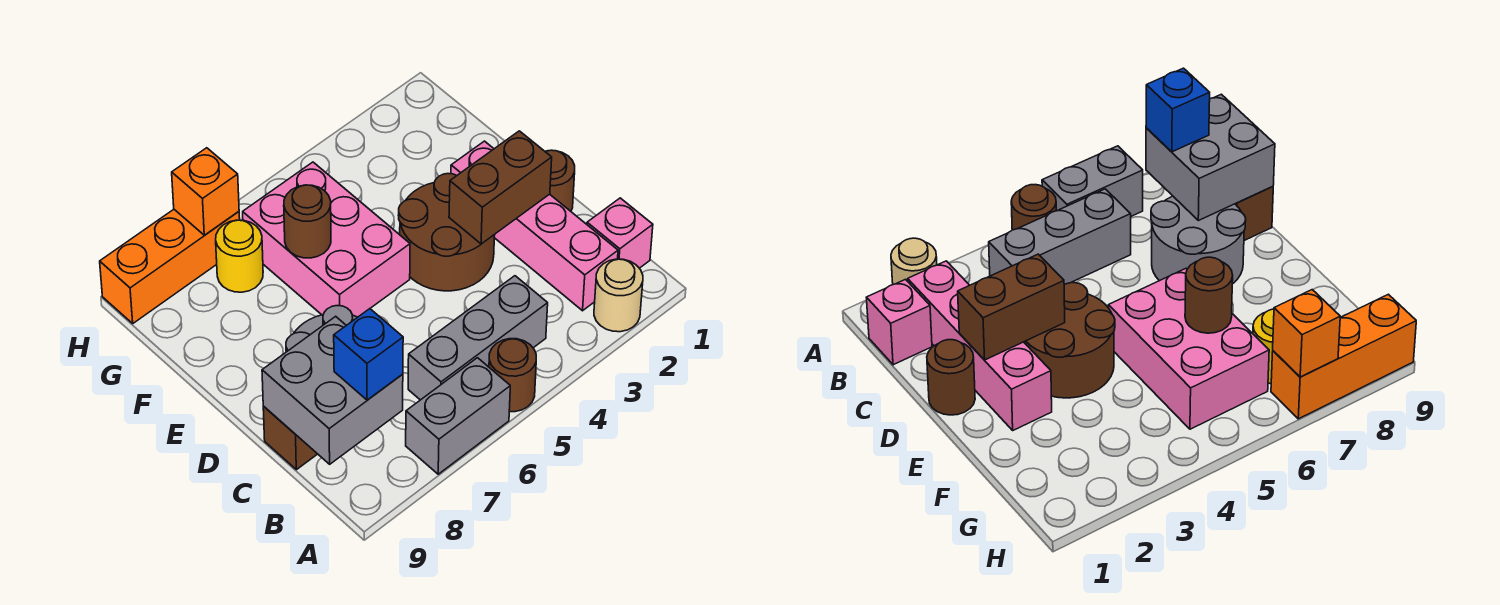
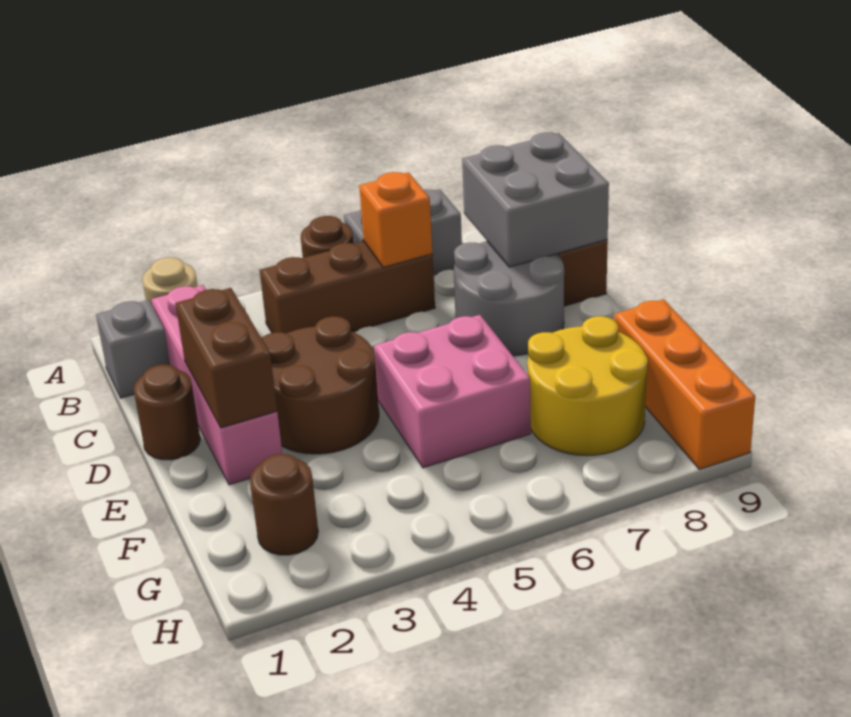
pink brick B1 level 1 -> grey brick B1 level 1
grey brick B4:B6 level 1 -> brown brick B4:B6 level 1
blue brick B8 level 3 -> none
brown brick D2:D3 level 2 -> brown brick D2:E2 level 2
pink brick E5:G6 level 1 -> pink brick E5:F6 level 1
brown round brick F6 level 2 -> brown round brick G2 level 1
yellow round brick G7 level 1 -> yellow round brick F7:G8 level 1
orange brick H7:H9 level 1 -> orange brick F9:H9 level 1
orange brick H7 level 2 -> orange brick B6 level 2

